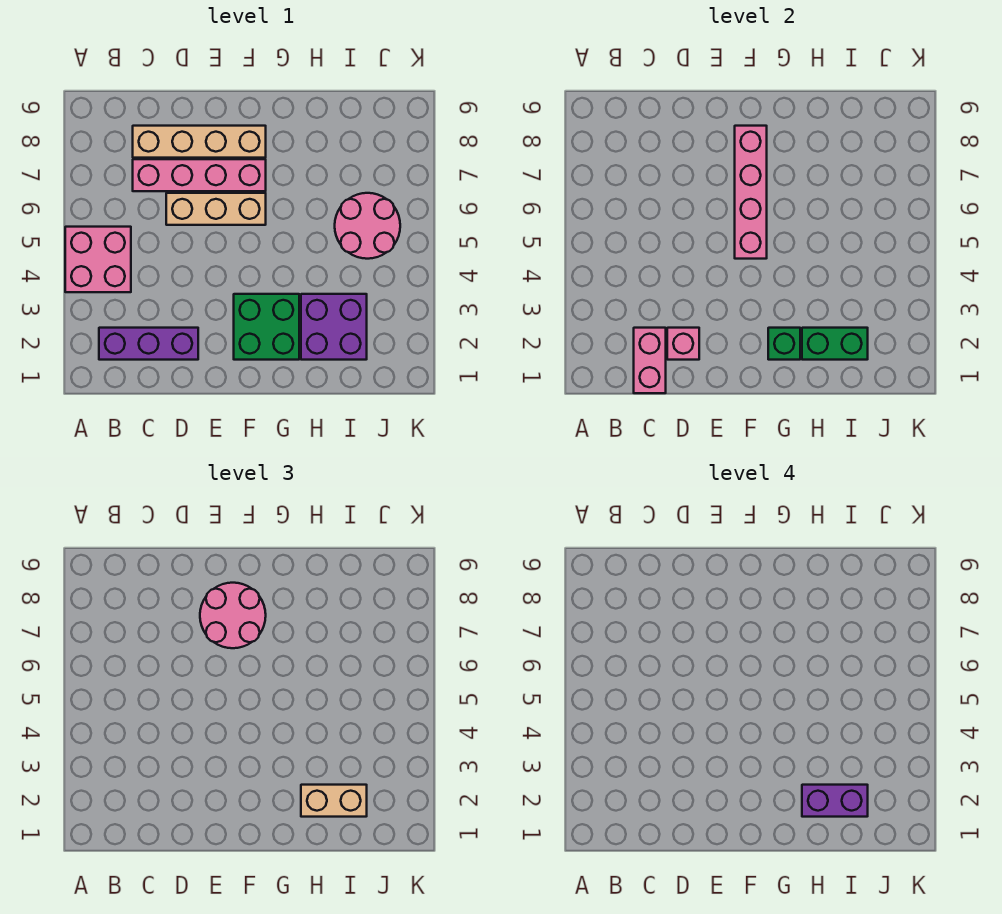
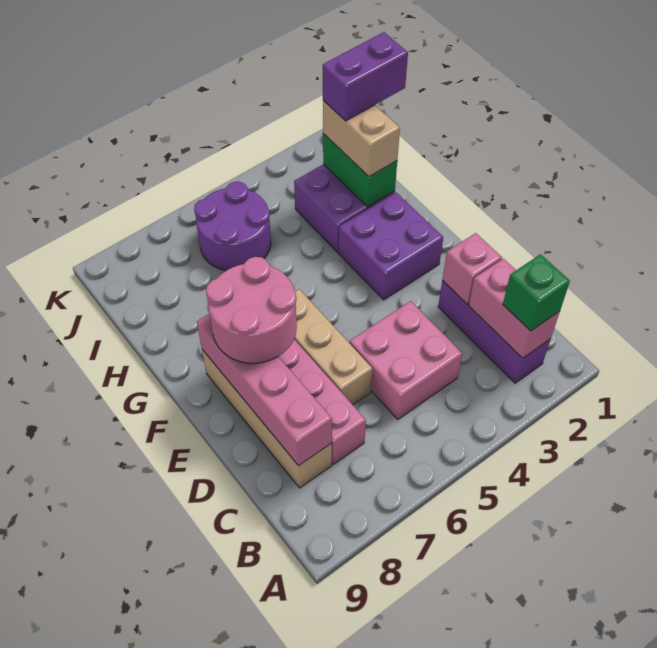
pink brick A4:B5 level 1 -> pink brick C4:D5 level 1
pink brick C1:C2 level 2 -> pink brick B2:C2 level 2
green brick F2:G3 level 1 -> purple brick F2:G3 level 1
pink brick F5:F8 level 2 -> pink brick C8:F8 level 2
green brick G2 level 2 -> green brick B2 level 3
purple brick H2:I2 level 4 -> purple brick I1:I2 level 4
pink round brick I5:J6 level 1 -> purple round brick I5:J6 level 1

